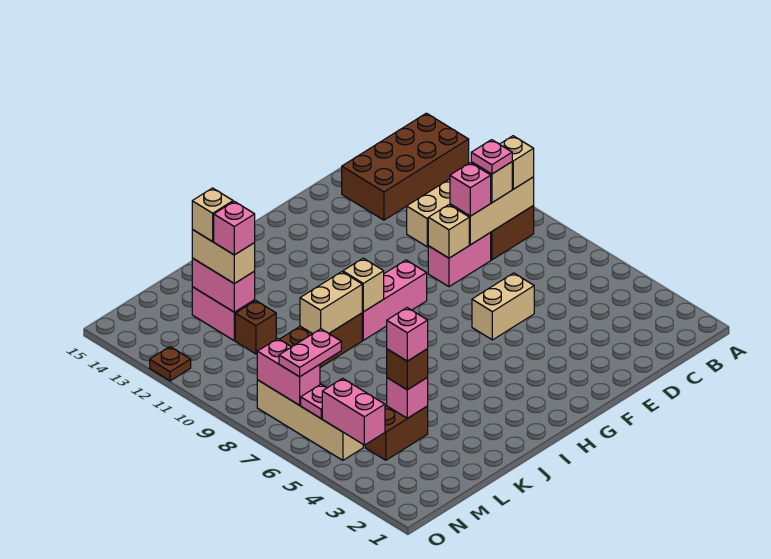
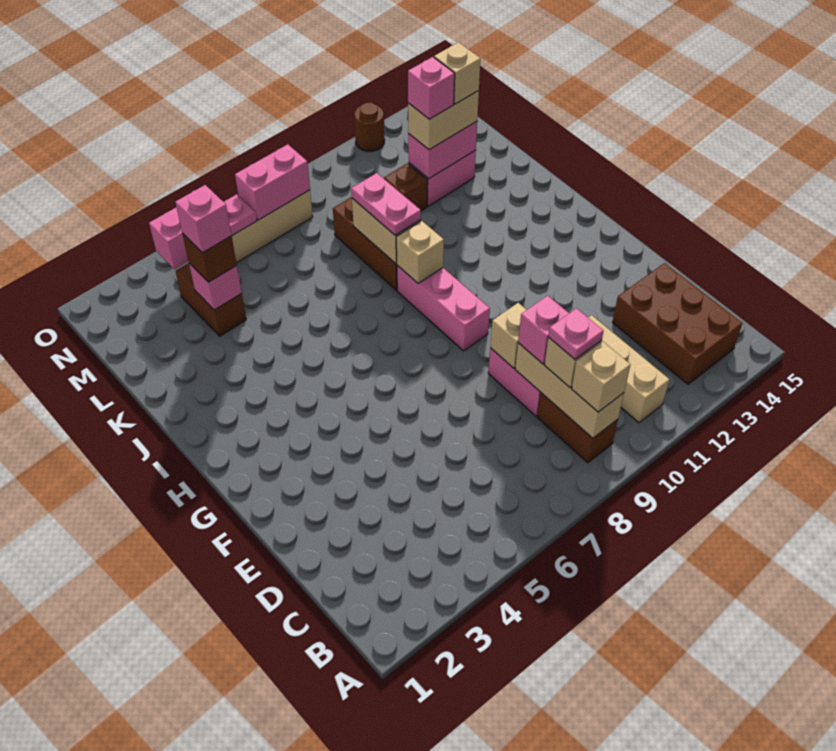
brown brick A13:D14 level 1 -> brown brick B13:D14 level 1
tan brick E6:F6 level 1 -> none
pink plate M7:N7 level 3 -> pink plate J9:K9 level 3
brown plate O12 level 1 -> brown round brick O12 level 1

